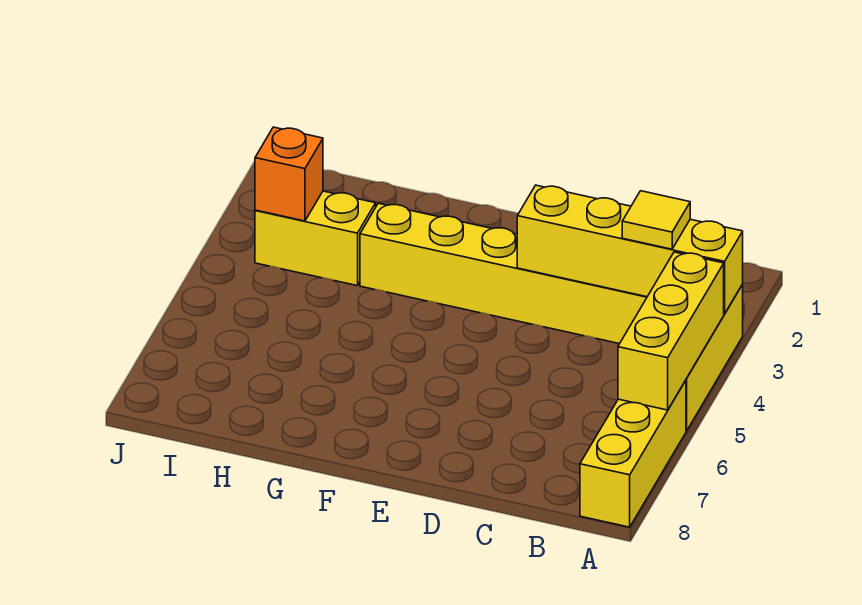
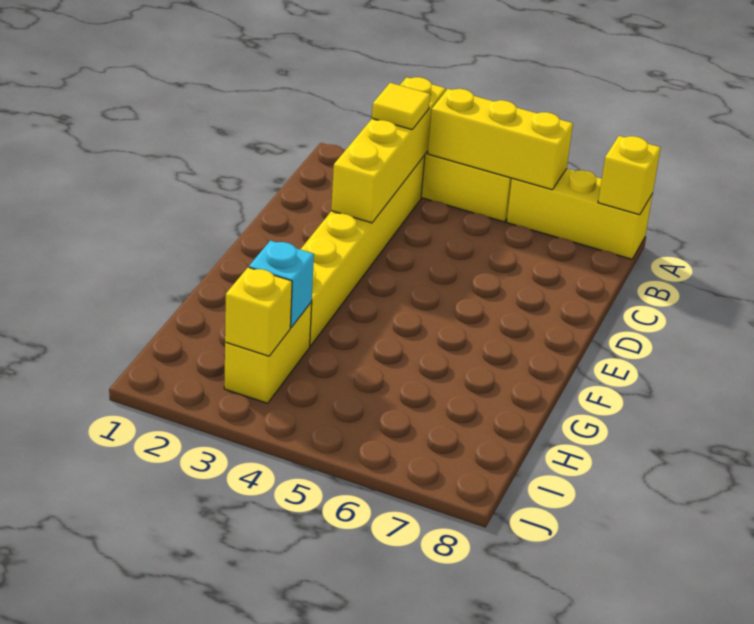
none -> yellow brick A8 level 2
none -> cyan brick H3 level 2
orange brick I3 level 2 -> yellow brick I3 level 2

